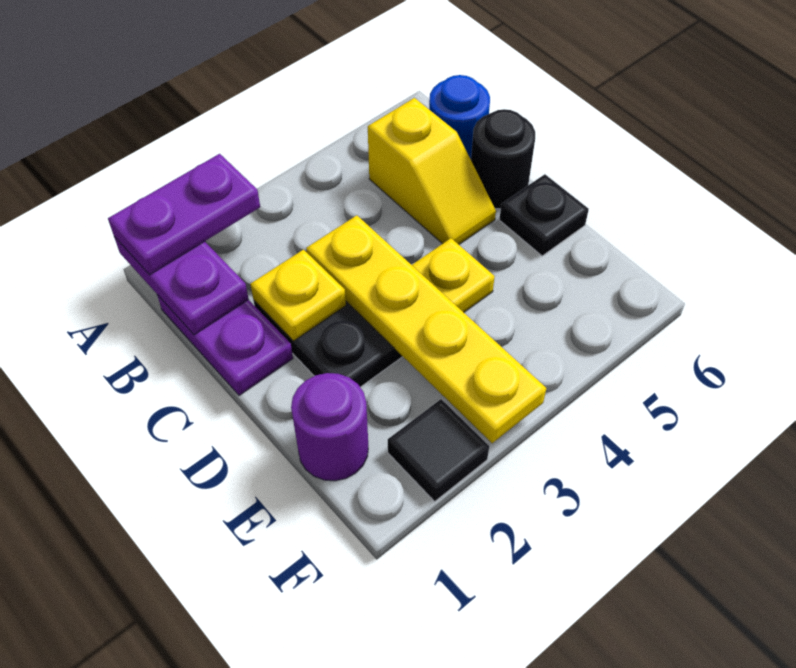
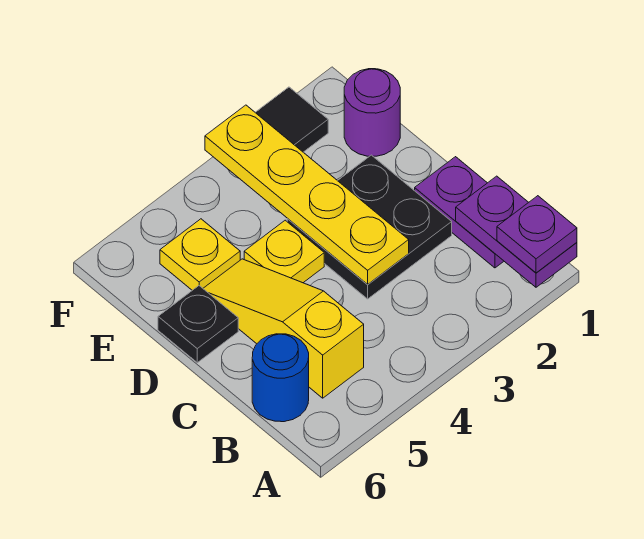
purple plate A1:A2 level 3 -> purple plate A1 level 3
yellow slope B5:C5 level 1 top B -> yellow slope B5:D5 level 1 top B
yellow plate C2 level 2 -> yellow plate E5 level 1
black round brick C6 level 1 -> none

